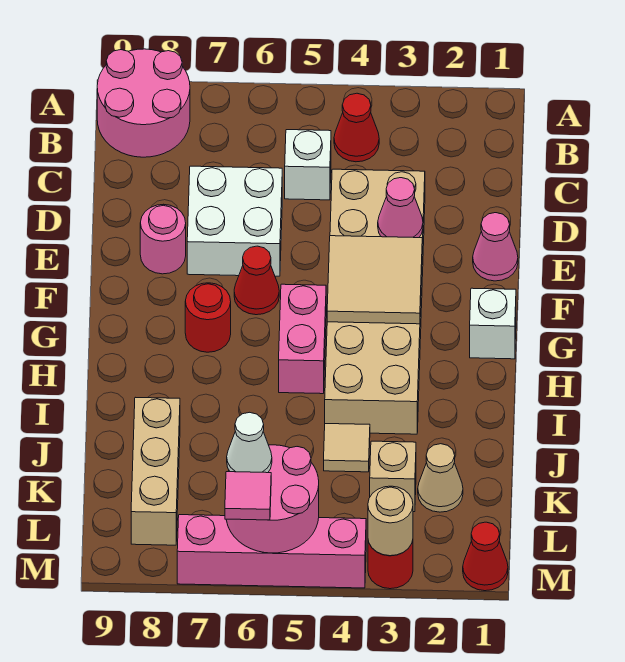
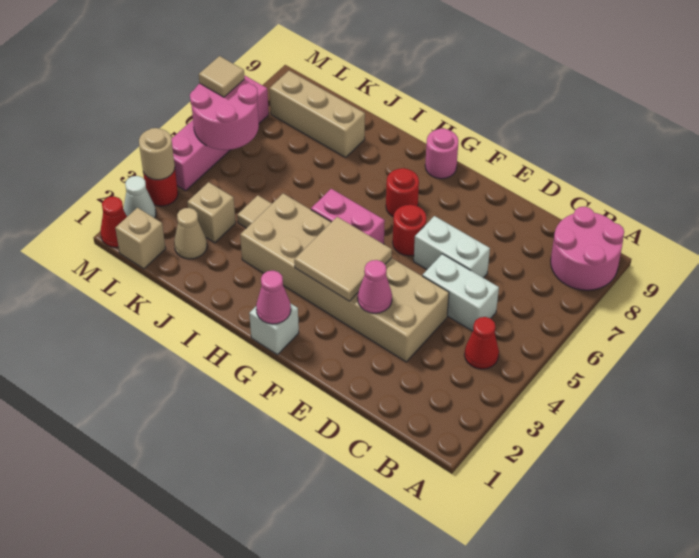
white brick C5 level 1 -> white brick C5:D5 level 1
white brick D6:E7 level 1 -> white brick D6:E6 level 1
pink cone E1 level 1 -> pink cone G1 level 2
pink round brick E8 level 1 -> pink round brick G9 level 1
red cone F6 level 1 -> red round brick F6 level 1
none -> tan brick L1 level 1
white cone L6 level 3 -> white cone M2 level 1
pink tile M6 level 3 -> tan tile M6 level 3

